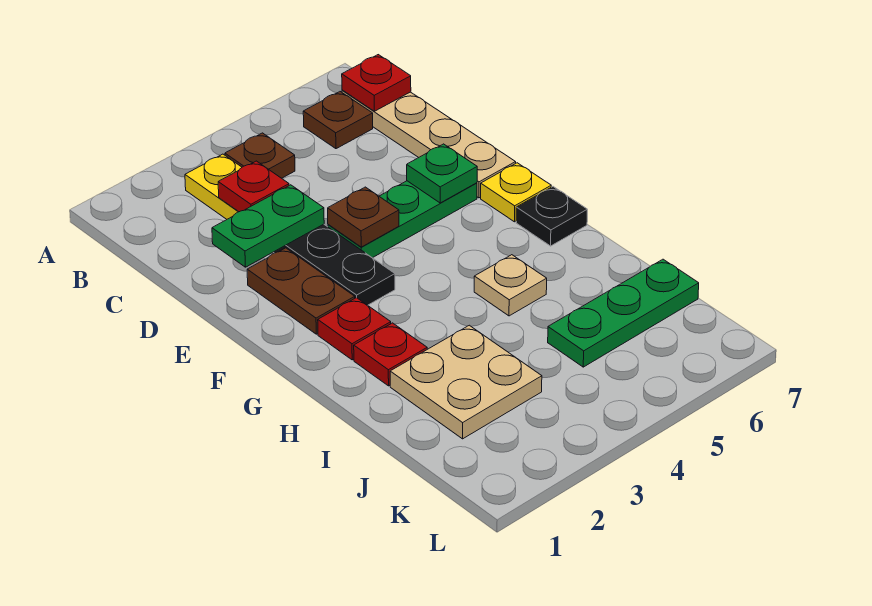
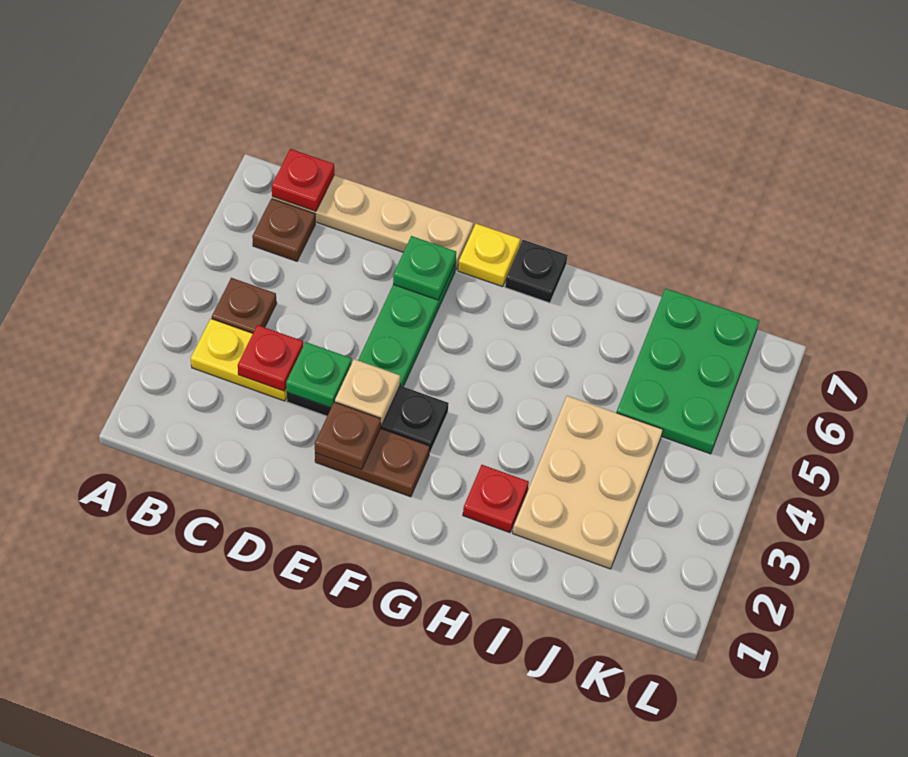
green plate D2:D3 level 2 -> green plate D3 level 2
brown plate E4 level 2 -> brown plate E2 level 2
red plate G2 level 1 -> none
tan plate H5 level 1 -> tan plate E3 level 2
tan plate I2:J3 level 1 -> tan plate I2:J4 level 1
green plate J5:J7 level 1 -> green plate J5:K7 level 1

